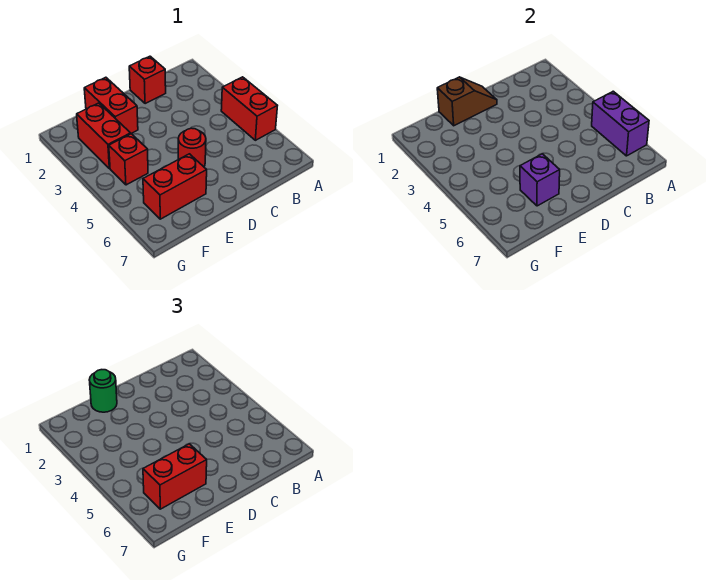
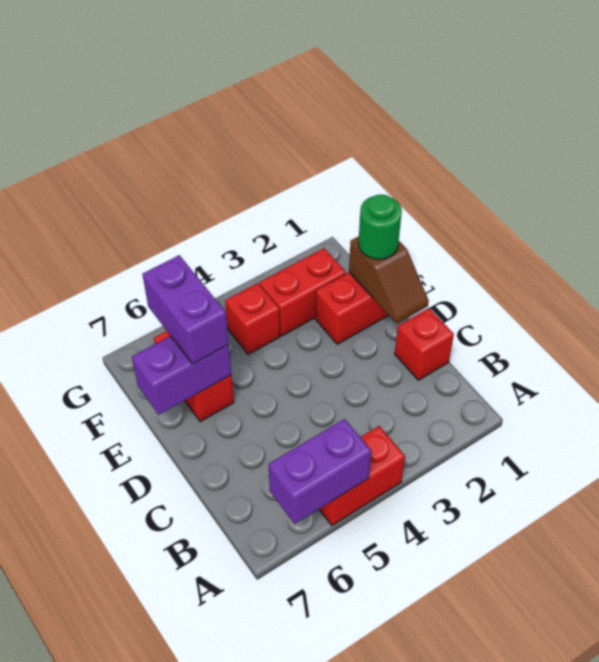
red round brick D5 level 1 -> none
purple brick E6 level 2 -> purple brick E6:E7 level 2
red brick E6:F6 level 3 -> purple brick E6:F6 level 3

